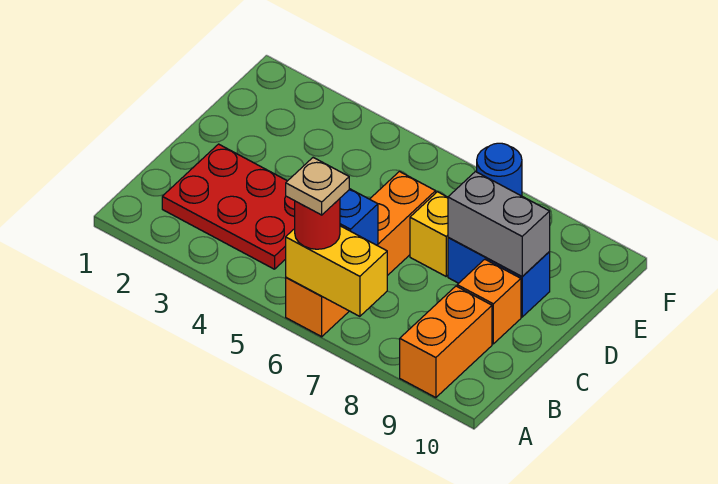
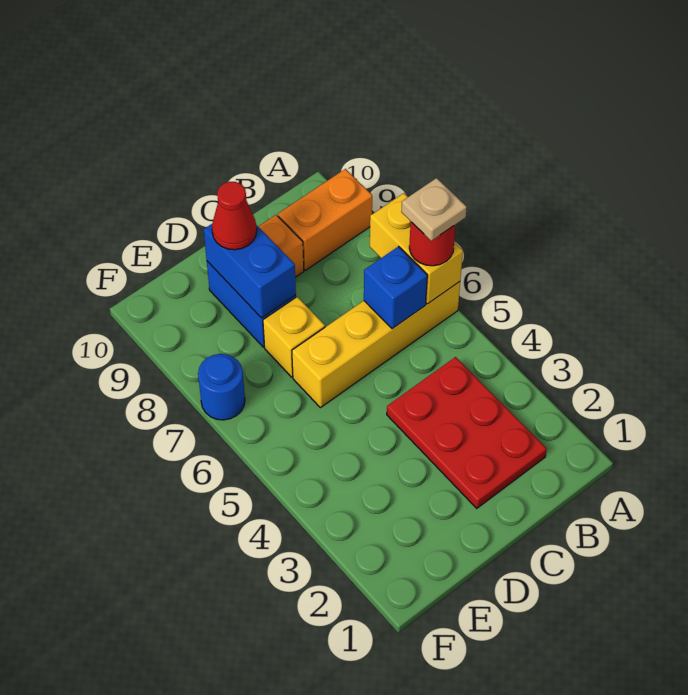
orange brick A6:D6 level 1 -> yellow brick A6:D6 level 1
grey brick D8:D9 level 2 -> blue brick D8:D9 level 2
none -> red cone D9 level 3

